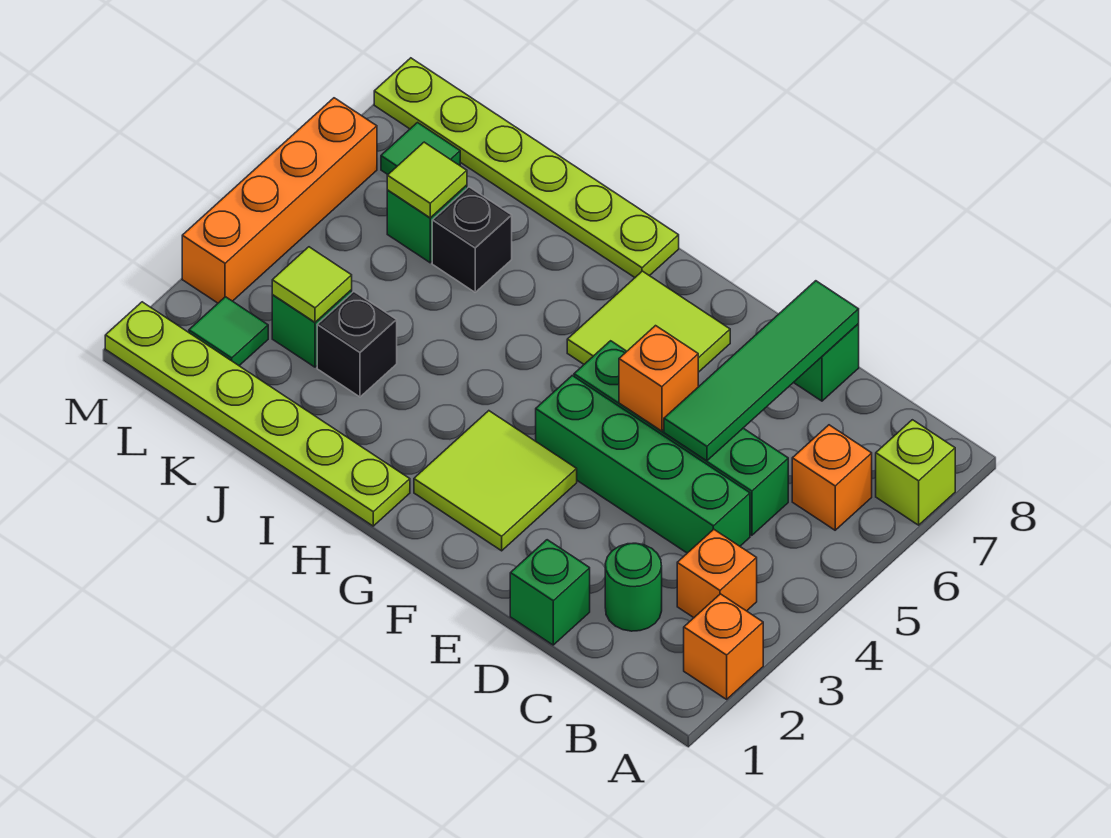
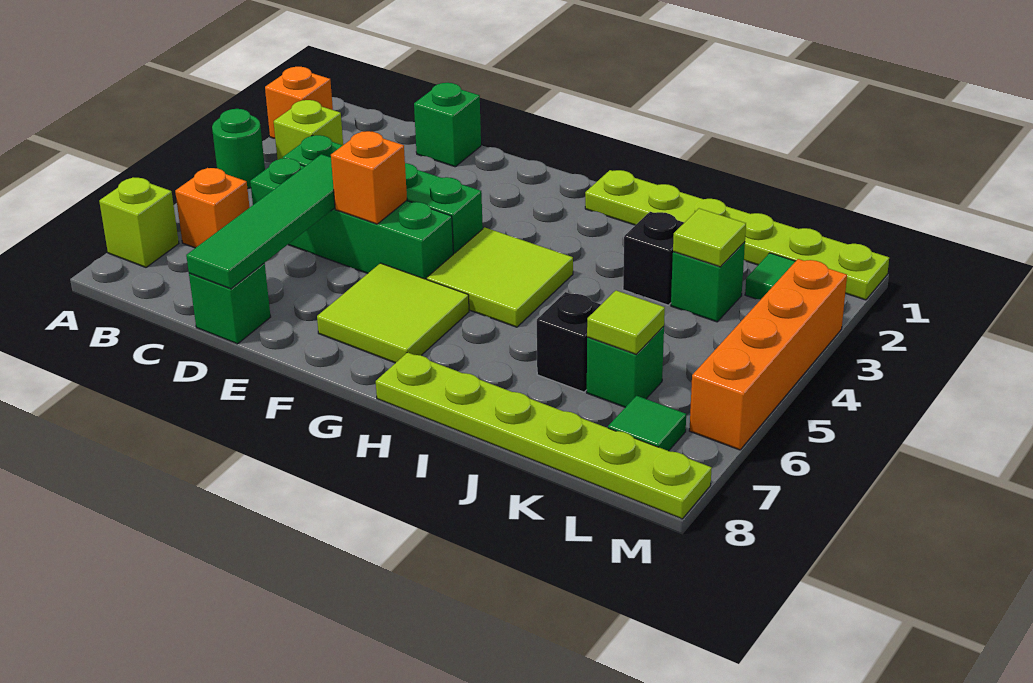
orange brick B3 level 1 -> lime brick B3 level 1
green round brick C2 level 1 -> green round brick A4 level 1
lime tile F2:G3 level 1 -> lime tile G4:H5 level 1

